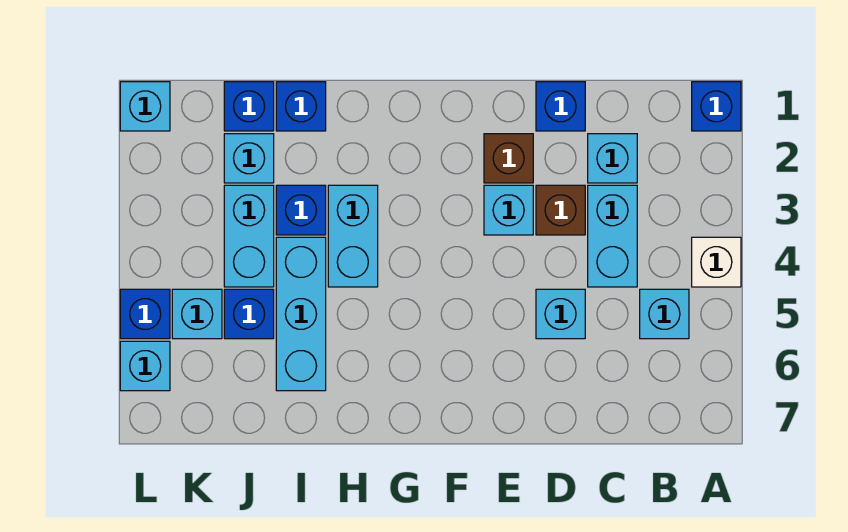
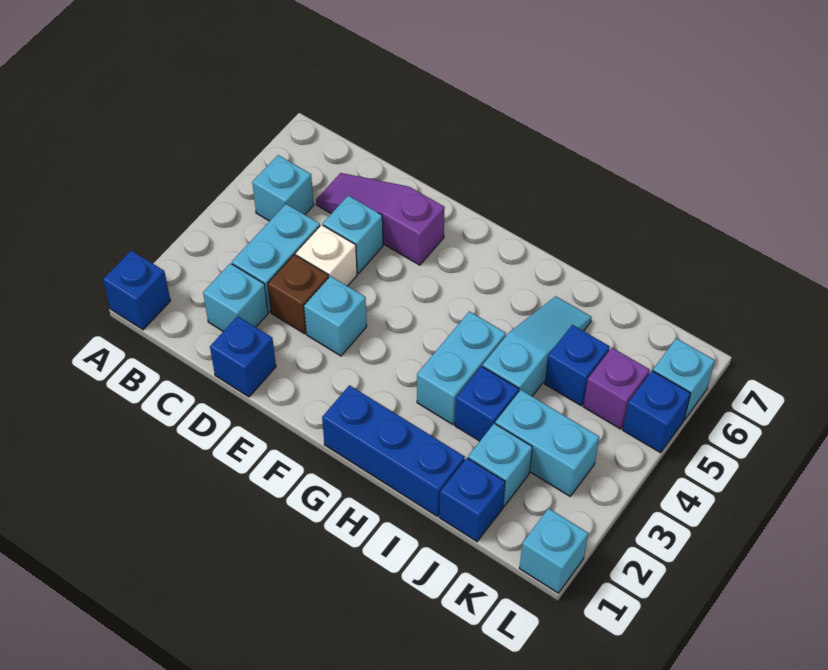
white brick A4 level 1 -> white brick D4 level 1
none -> purple slope C6:E6 level 1 top E
brown brick E2 level 1 -> none
blue brick I1 level 1 -> blue brick G1:I1 level 1
cyan brick I4:I6 level 1 -> cyan slope I4:I6 level 1 top 4
cyan brick J3:J4 level 1 -> cyan brick J3:K3 level 1
cyan brick K5 level 1 -> purple brick K5 level 1

